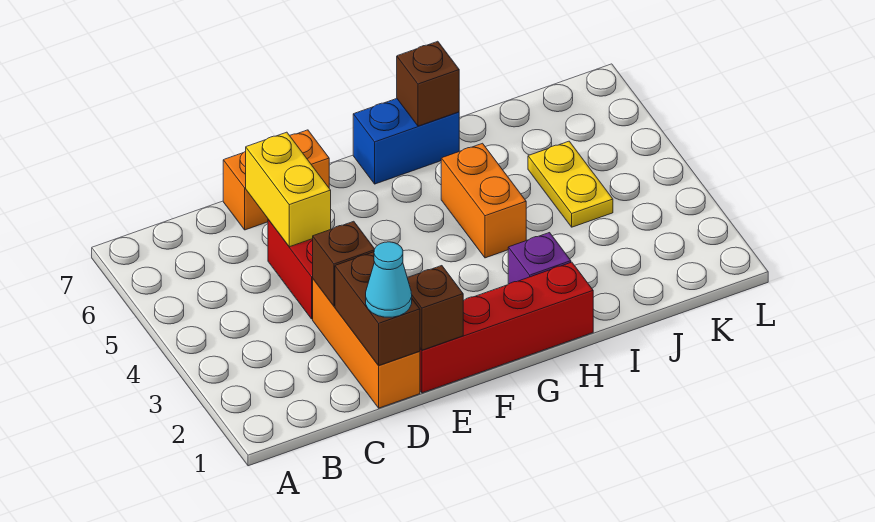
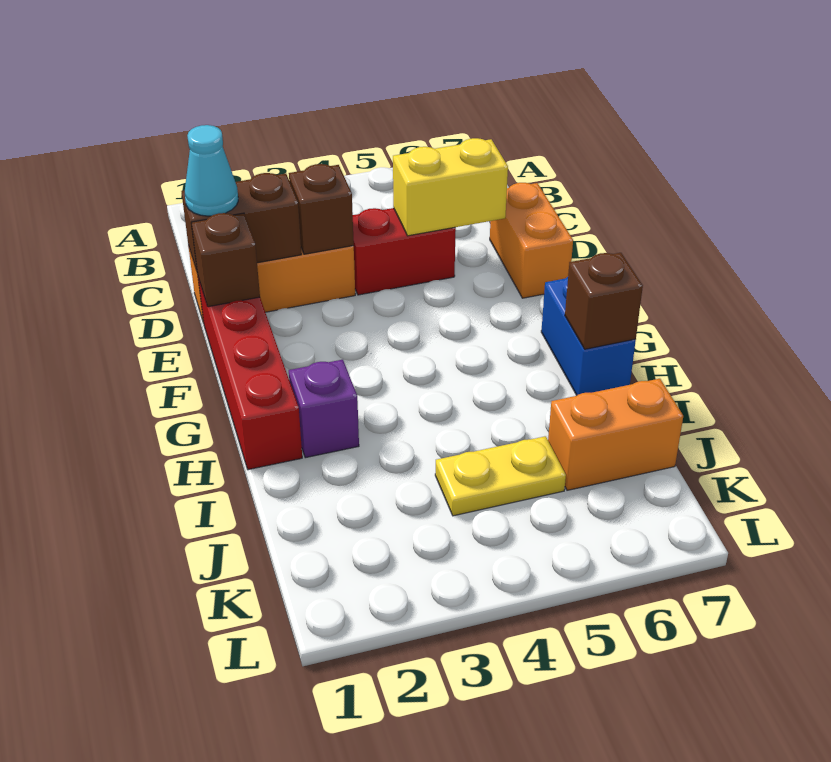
orange brick H4:H5 level 1 -> orange brick J6:J7 level 1

